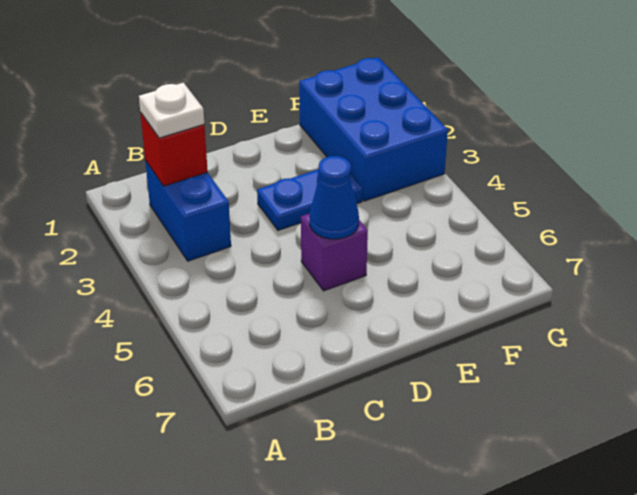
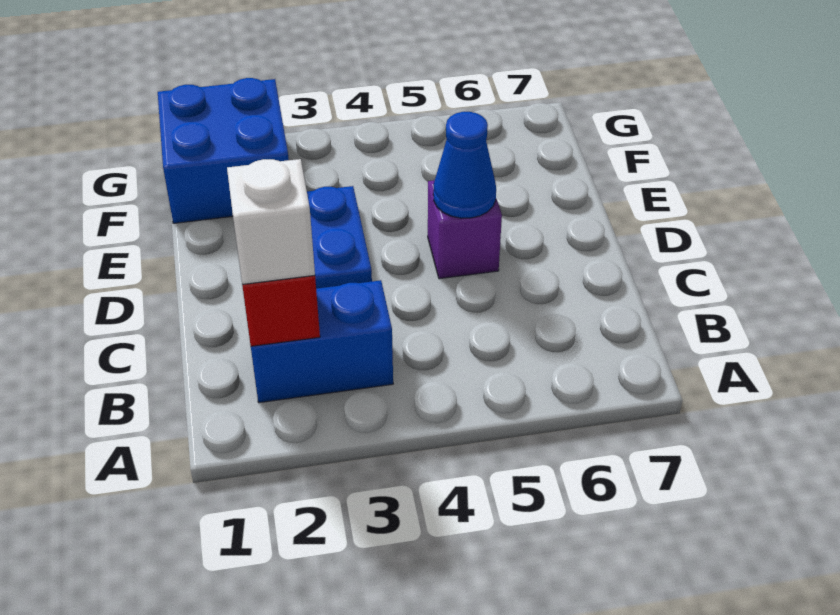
white plate B2 level 3 -> white brick B2 level 3
blue brick F1:G3 level 1 -> blue brick F1:G2 level 1

